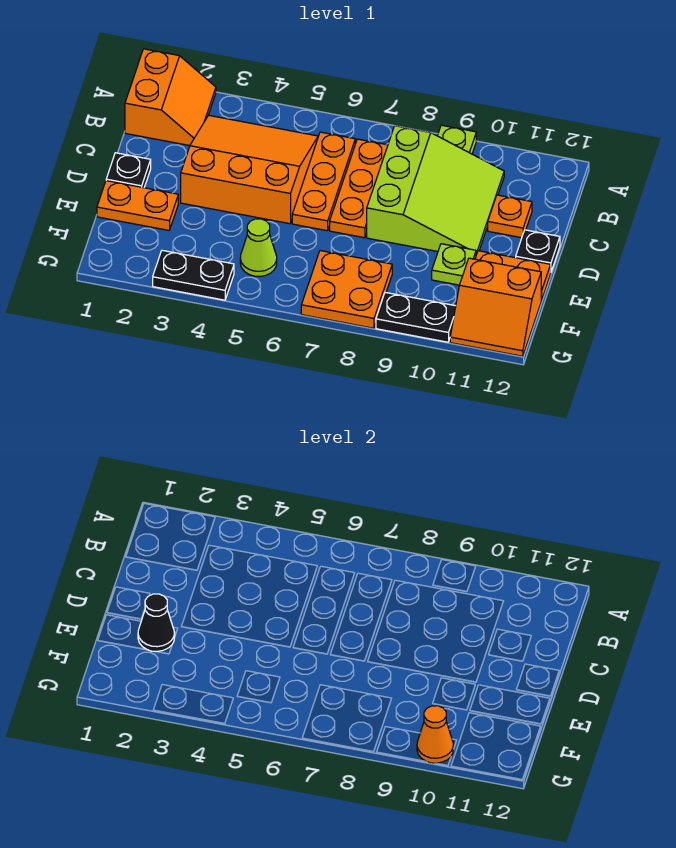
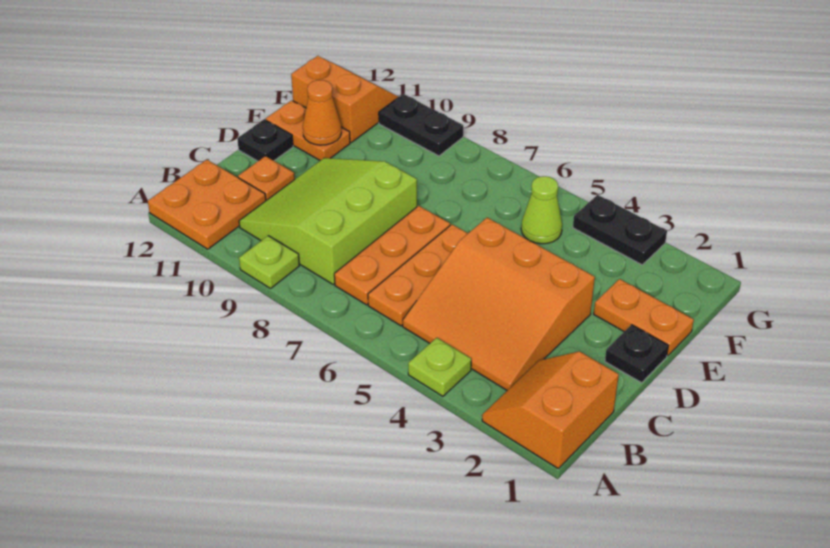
black cone E2 level 2 -> none
lime plate E10 level 1 -> lime plate A4 level 1
orange plate F7:G8 level 1 -> orange plate A11:B12 level 1
orange cone G10 level 2 -> orange cone E11 level 2

